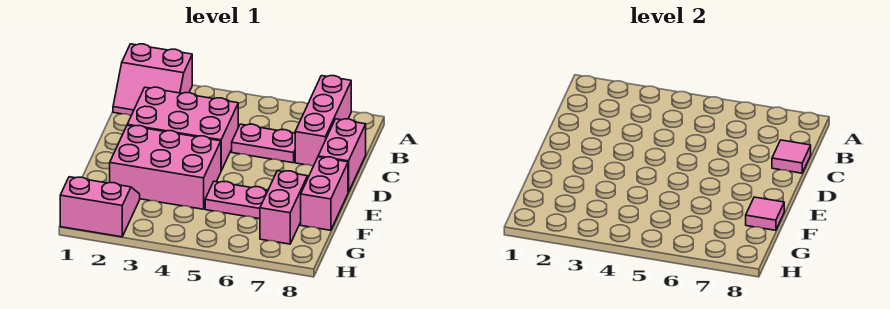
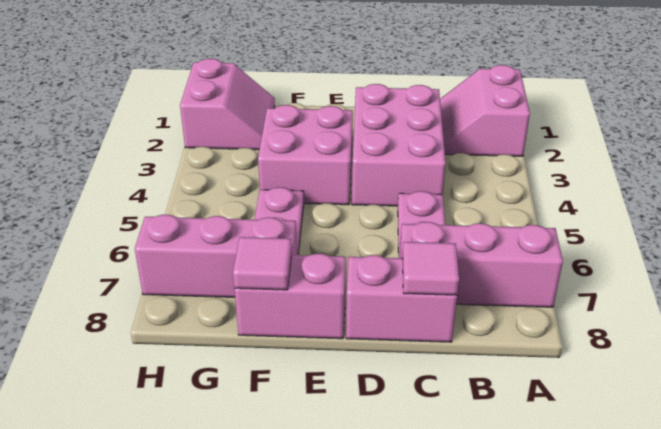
pink brick E2:F4 level 1 -> pink brick E3:F4 level 1
pink brick F7:G7 level 1 -> pink brick F7:H7 level 1

